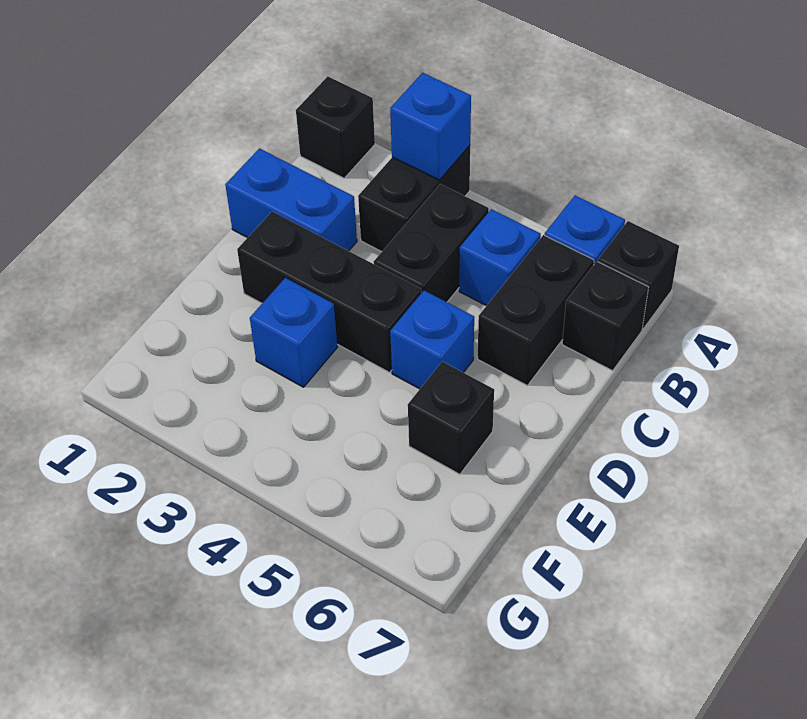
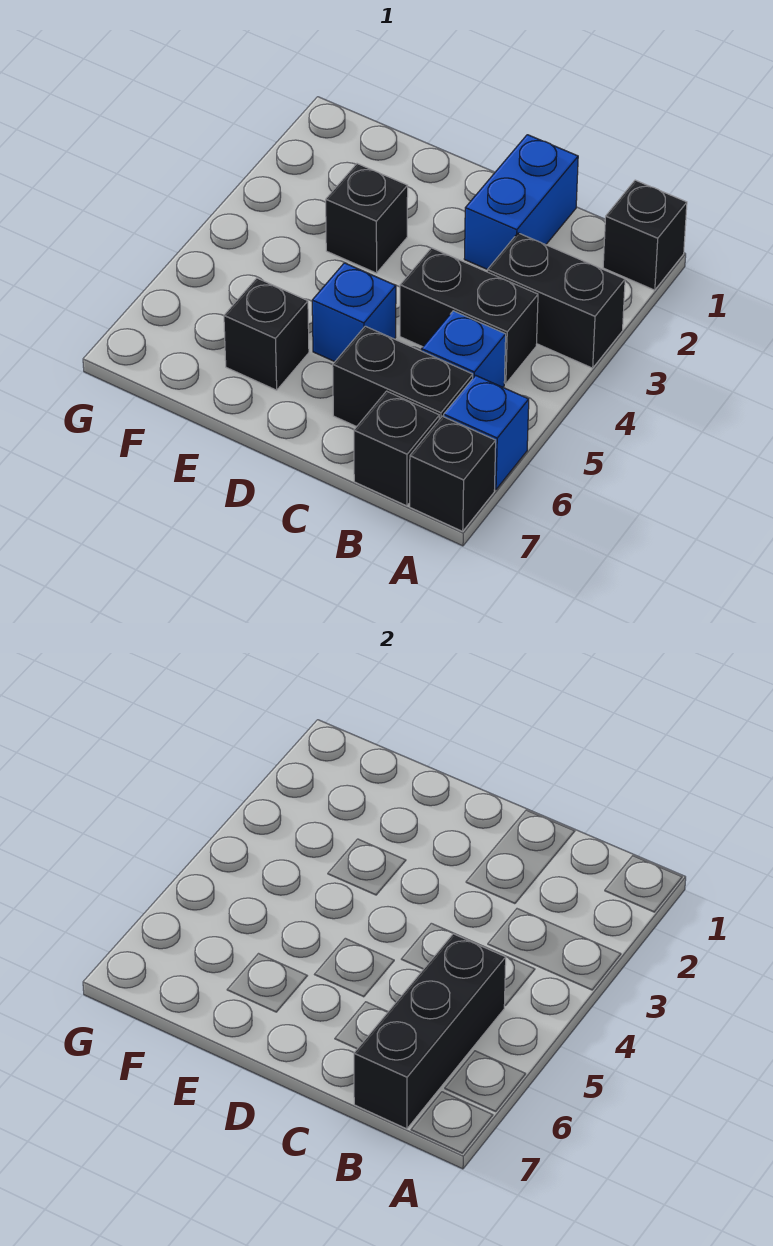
blue brick A3 level 2 -> none
black brick D2:D4 level 1 -> black brick B5:B7 level 2
blue brick E3 level 1 -> black brick E3 level 1

